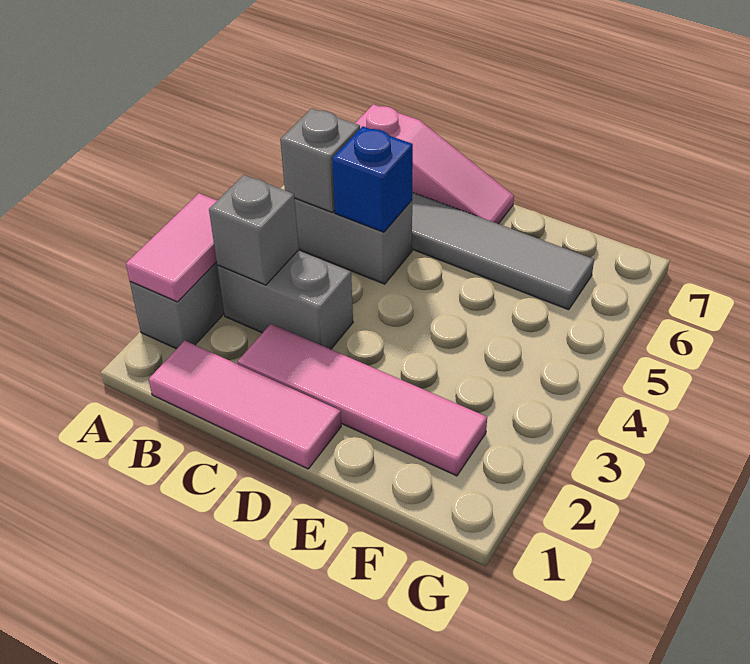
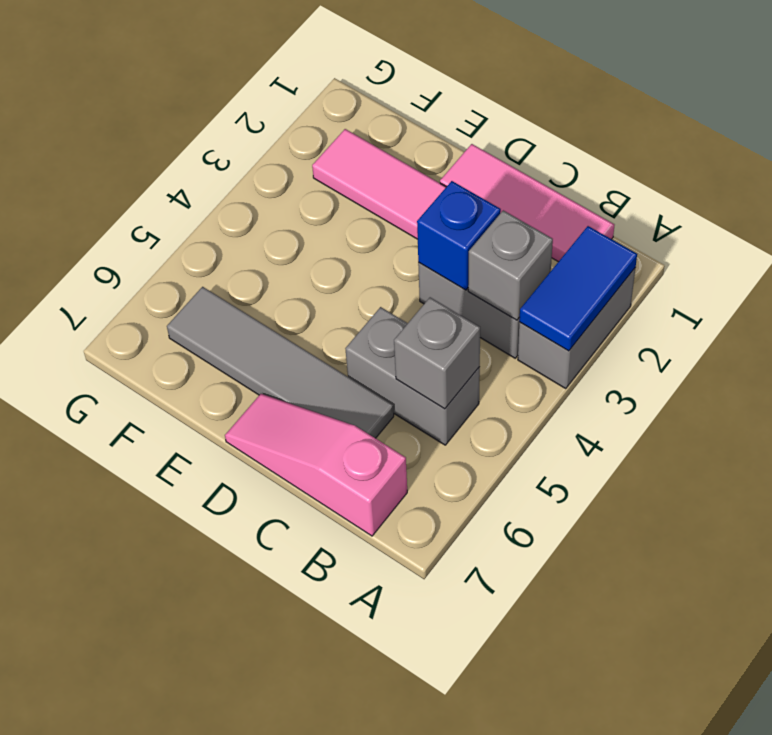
pink tile A2:A3 level 2 -> blue tile A2:A3 level 2
blue brick C5 level 2 -> blue brick C3 level 2

